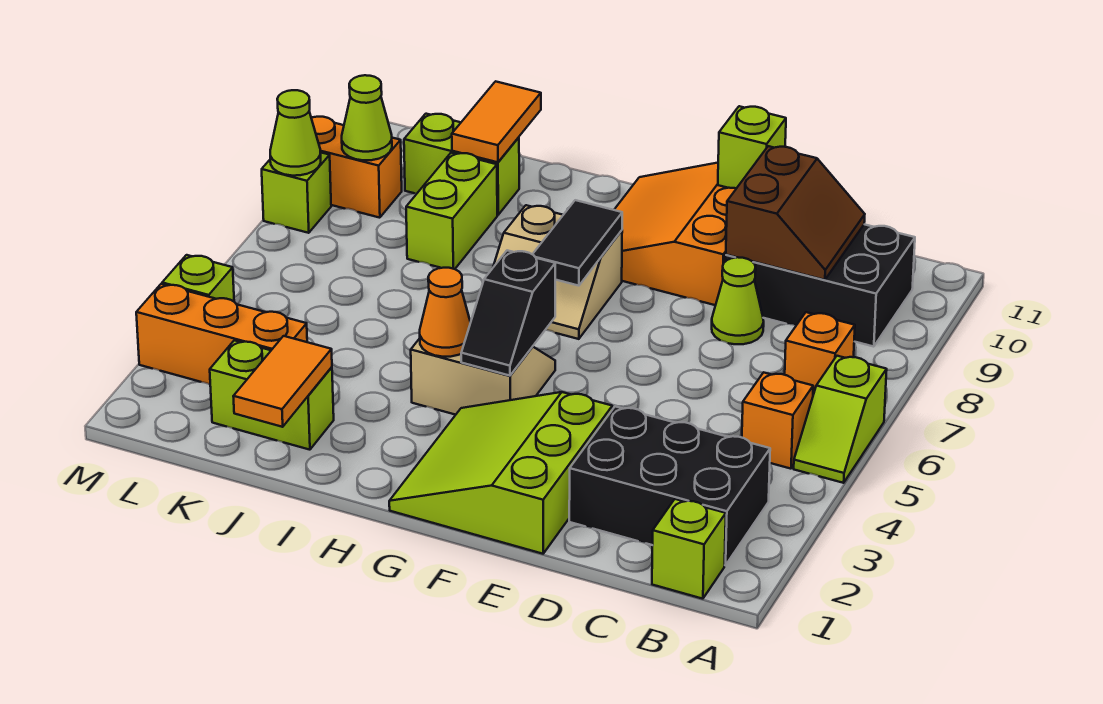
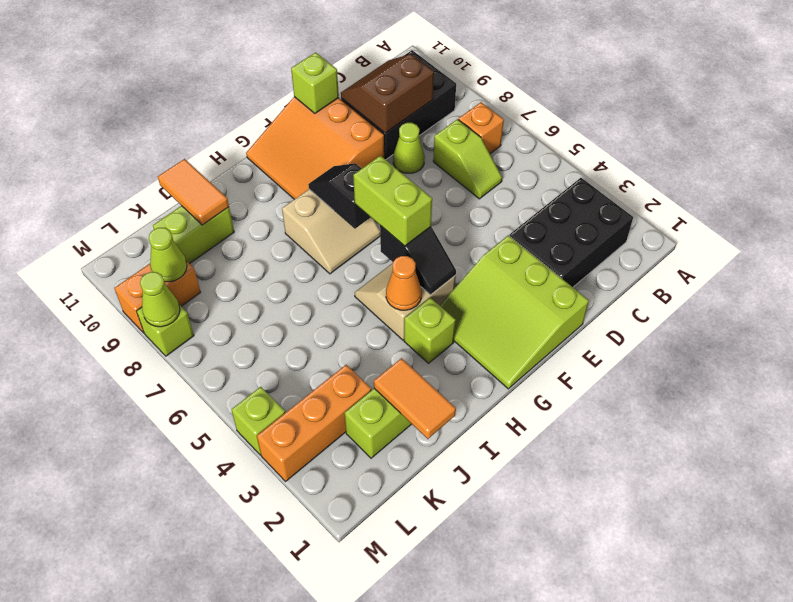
lime slope A5:A6 level 1 top 6 -> lime slope C6:C7 level 1 top 7
lime brick B1 level 1 -> lime brick H3 level 1
orange brick B5 level 1 -> none
brown slope C9:D10 level 2 top D -> brown slope C9:D10 level 2 top 9
black tile G7:G8 level 2 -> black slope G7:G8 level 2 top 7
lime brick J8:J9 level 1 -> lime brick G5:G6 level 3

